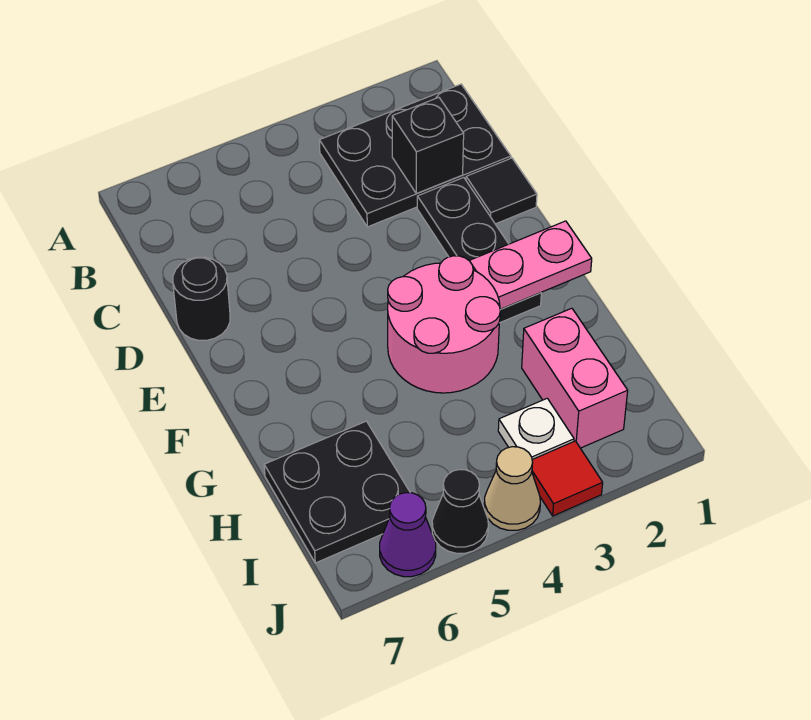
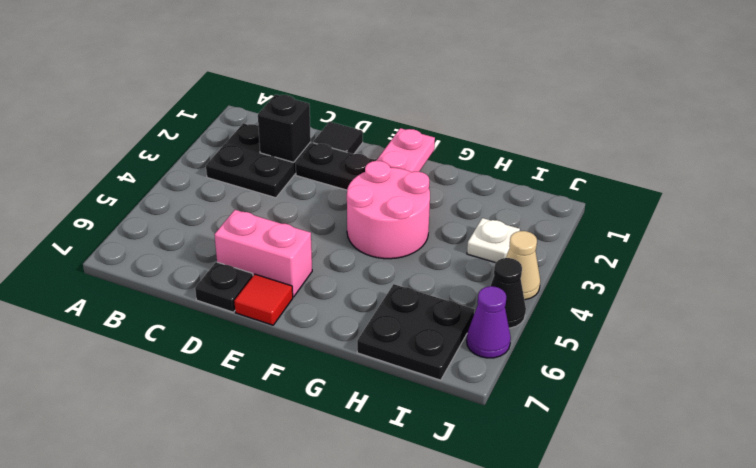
black plate B1:C3 level 1 -> black plate B2:C3 level 1
black round brick D7 level 1 -> black plate D7 level 1
pink brick H2:I2 level 1 -> pink brick D6:E6 level 1
red tile J3 level 1 -> red tile E7 level 1

